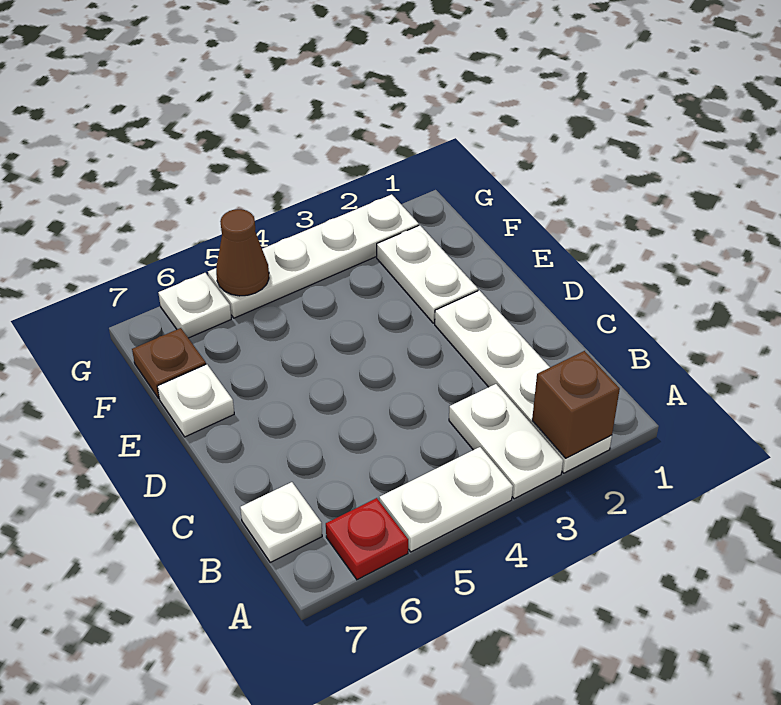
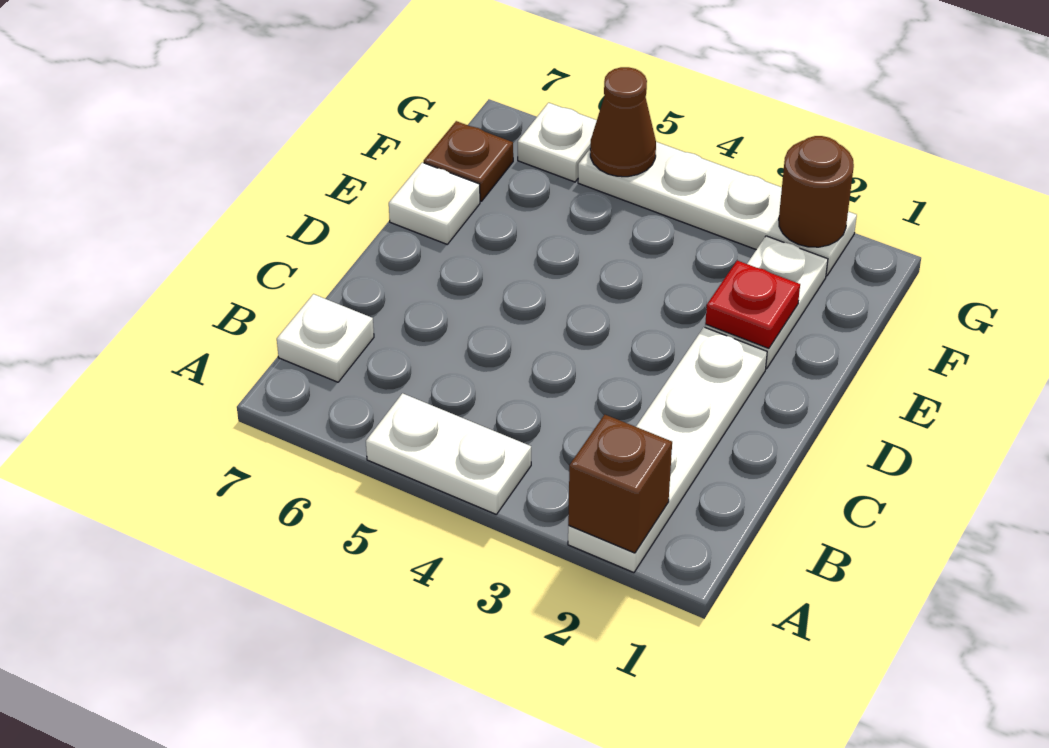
white plate A3:B3 level 1 -> none
red plate A6 level 1 -> red plate E2 level 2
none -> brown round brick G2 level 2

